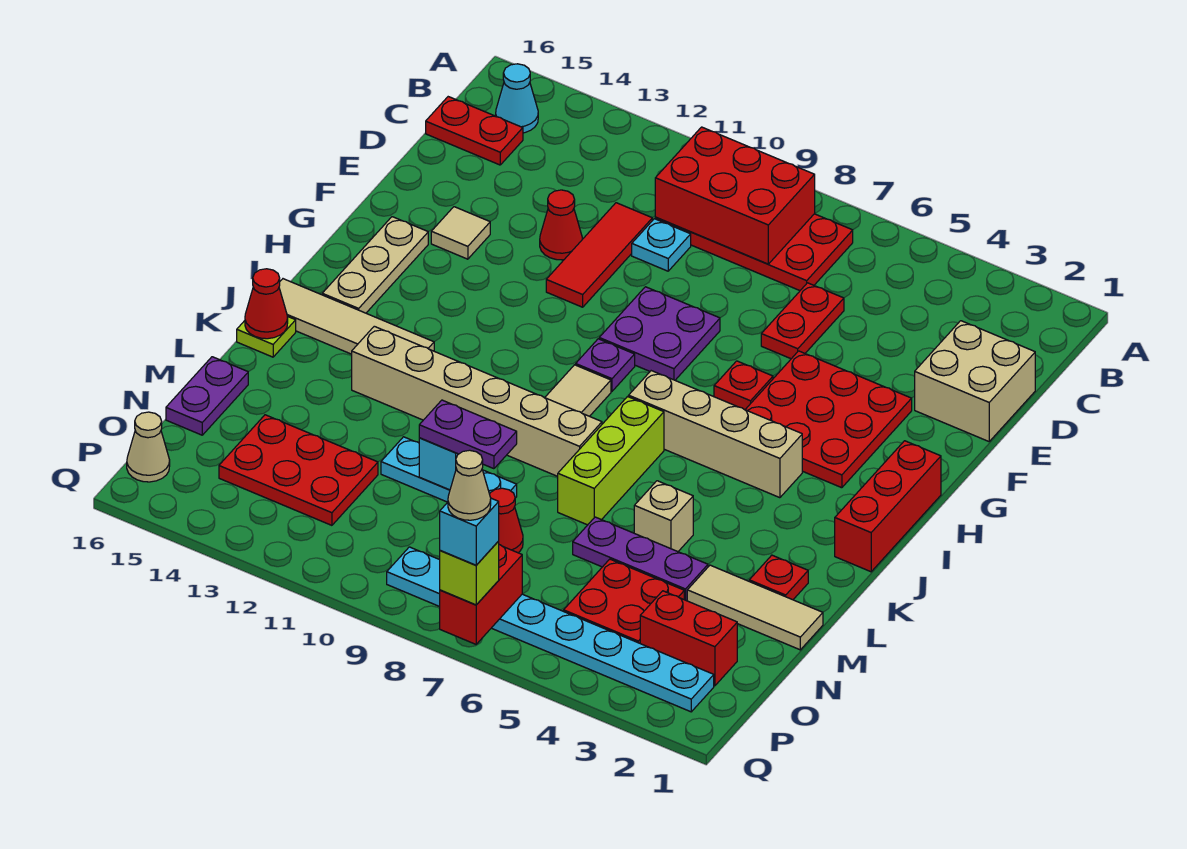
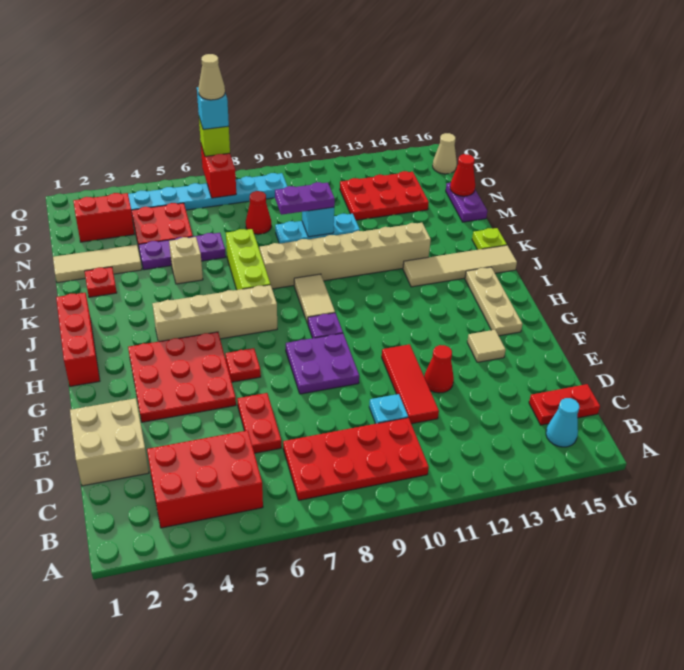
red brick B8:C10 level 2 -> red brick B3:C5 level 1
red cone K16 level 2 -> red cone N16 level 2

